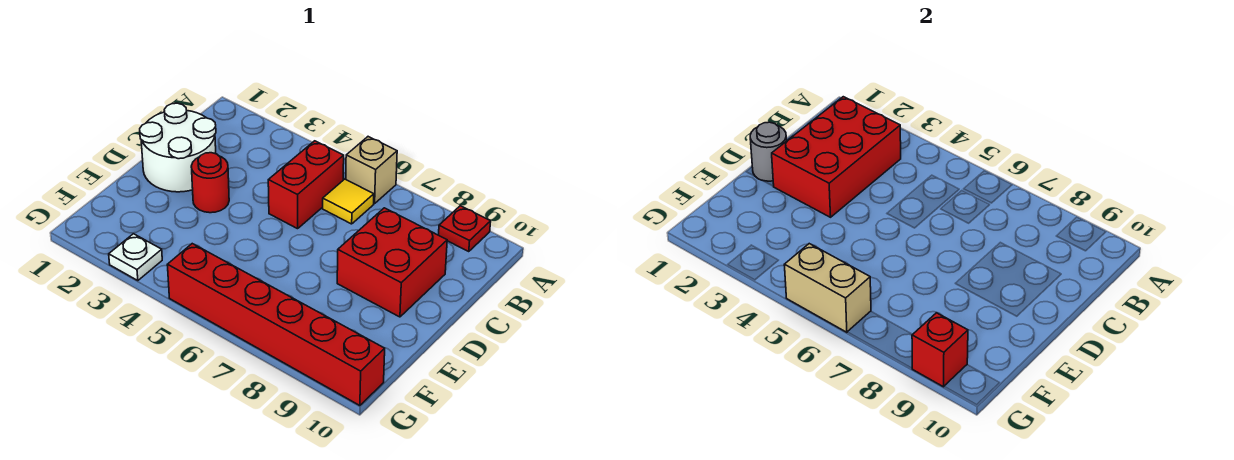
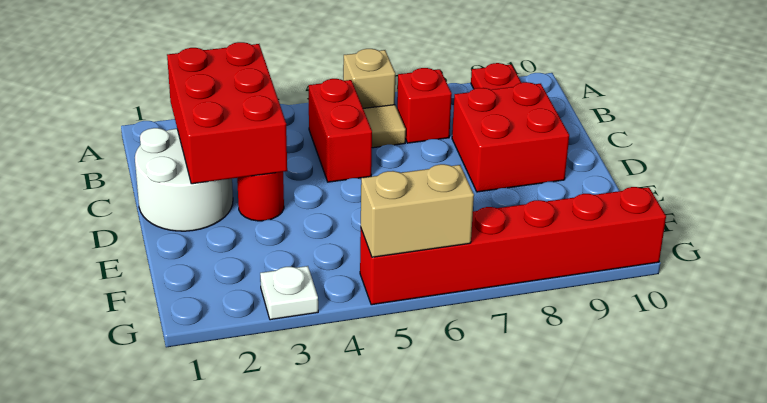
yellow tile B6 level 1 -> tan tile B6 level 1
grey round brick D1 level 2 -> none
red brick G9 level 2 -> red brick B7 level 1

